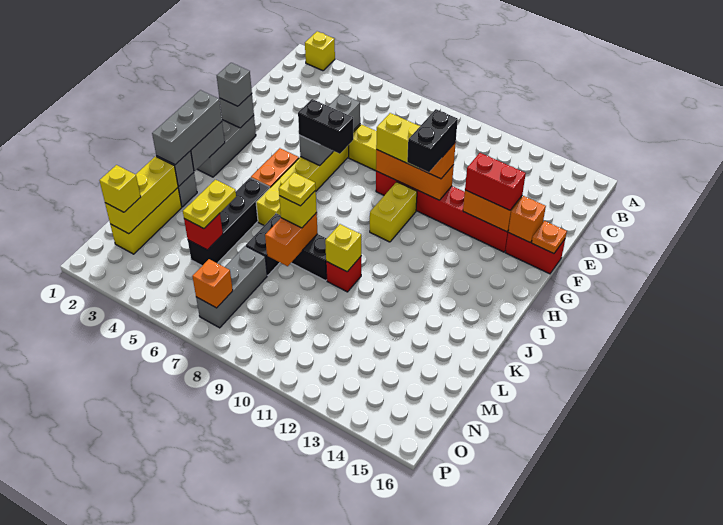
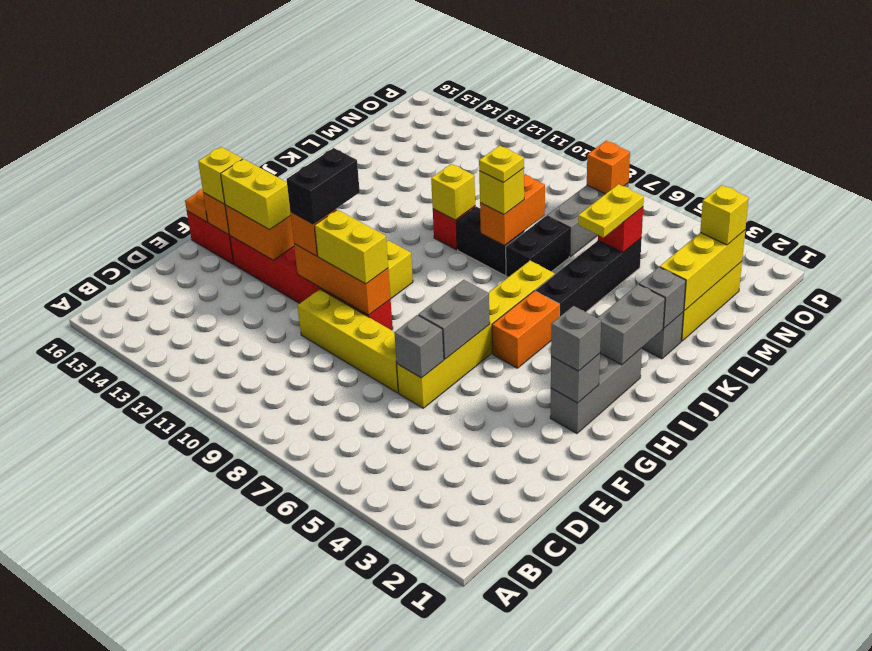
yellow brick A2 level 1 -> yellow brick F15 level 3
red brick F13:F14 level 3 -> yellow brick F13:F14 level 3
black brick G6:G7 level 3 -> none
grey brick I2:K2 level 3 -> none

